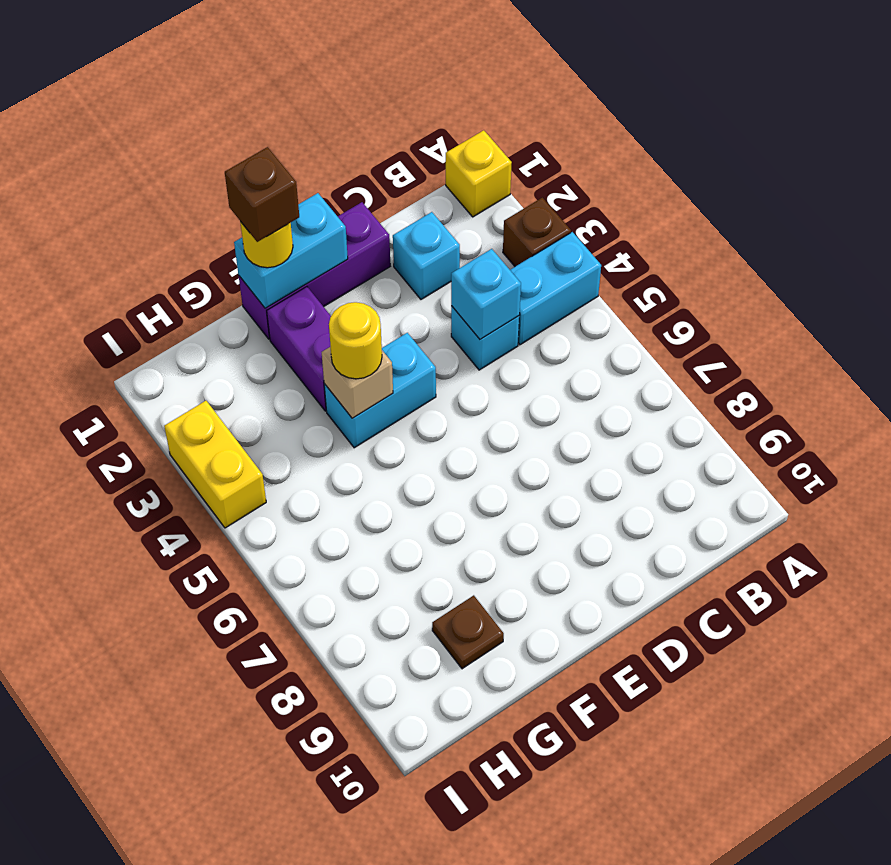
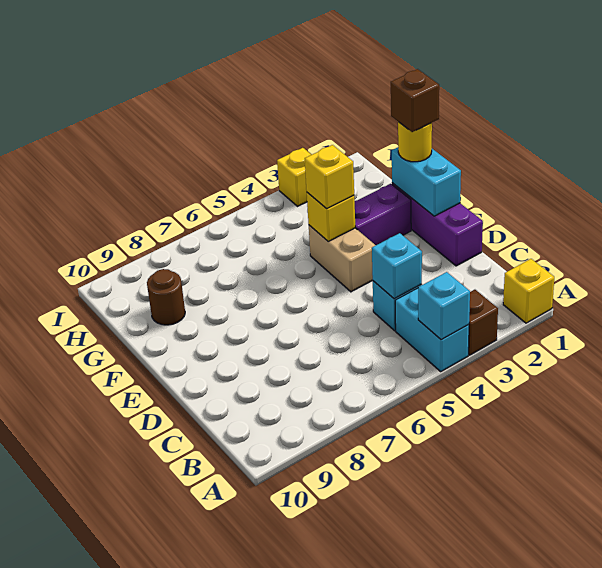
cyan brick C2 level 1 -> cyan brick A4 level 2
cyan brick E4:F4 level 1 -> tan brick E4:F4 level 1
tan brick F4 level 2 -> yellow brick F4 level 2
yellow round brick F4 level 3 -> yellow brick F4 level 3
brown plate G9 level 1 -> brown round brick G9 level 1
yellow brick I3:I4 level 1 -> yellow brick I3 level 1

